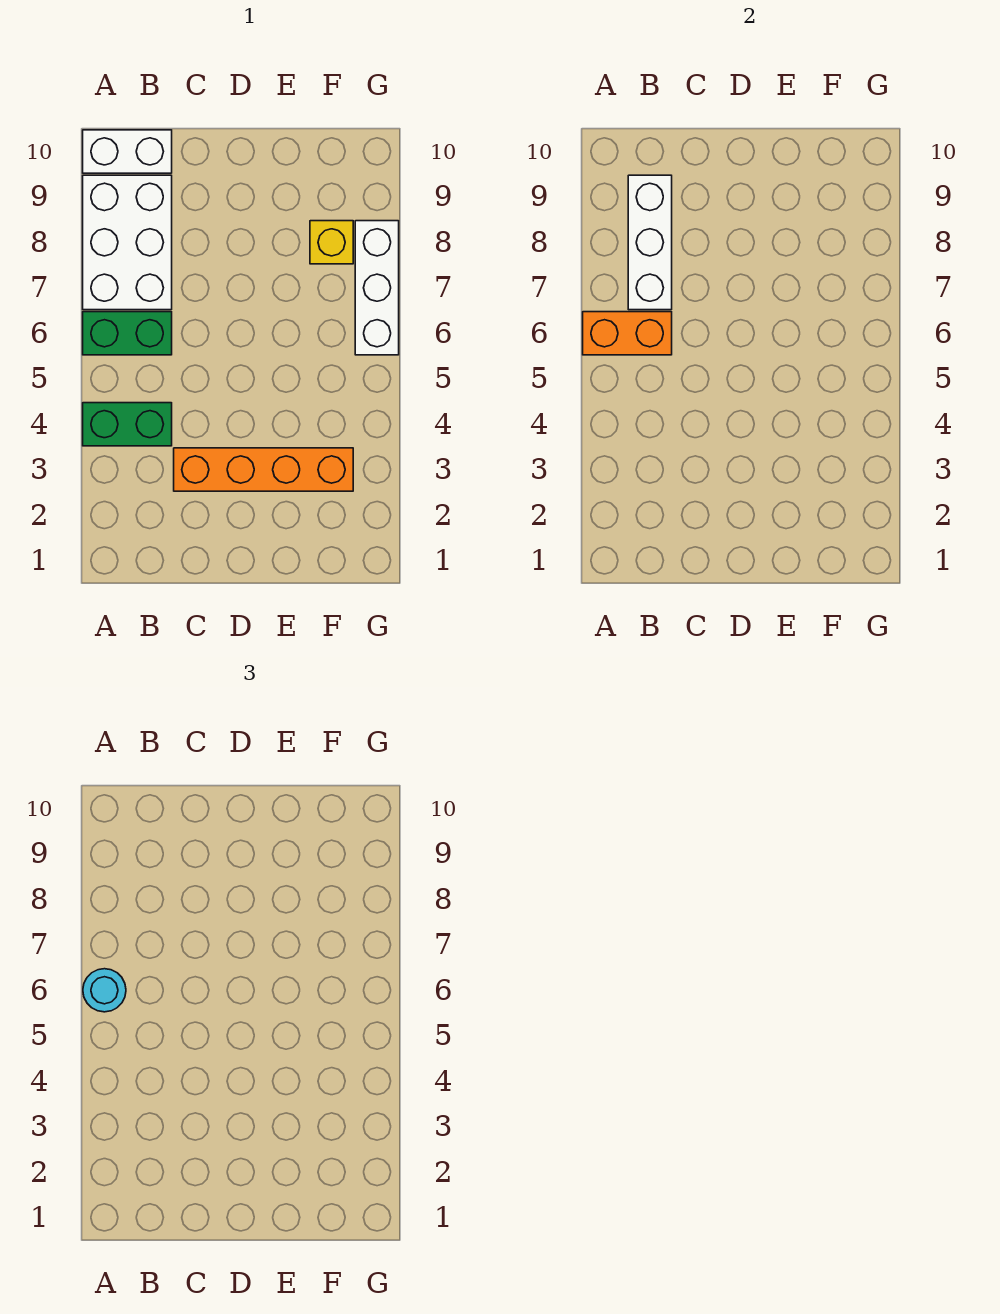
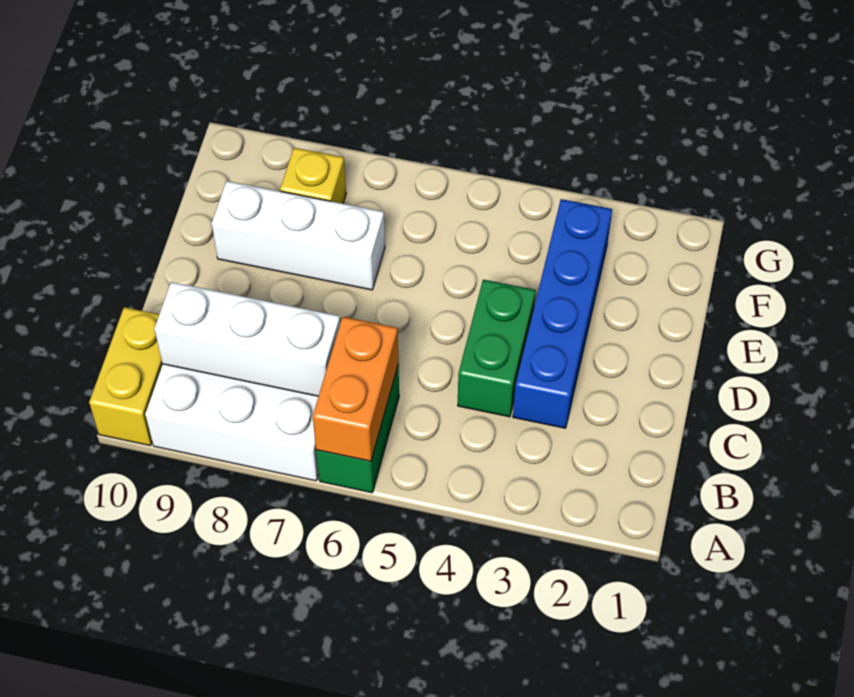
green brick A4:B4 level 1 -> green brick C4:D4 level 1
cyan round brick A6 level 3 -> none
white brick A10:B10 level 1 -> yellow brick A10:B10 level 1
orange brick C3:F3 level 1 -> blue brick C3:F3 level 1
white brick G6:G8 level 1 -> white brick E7:E9 level 1

